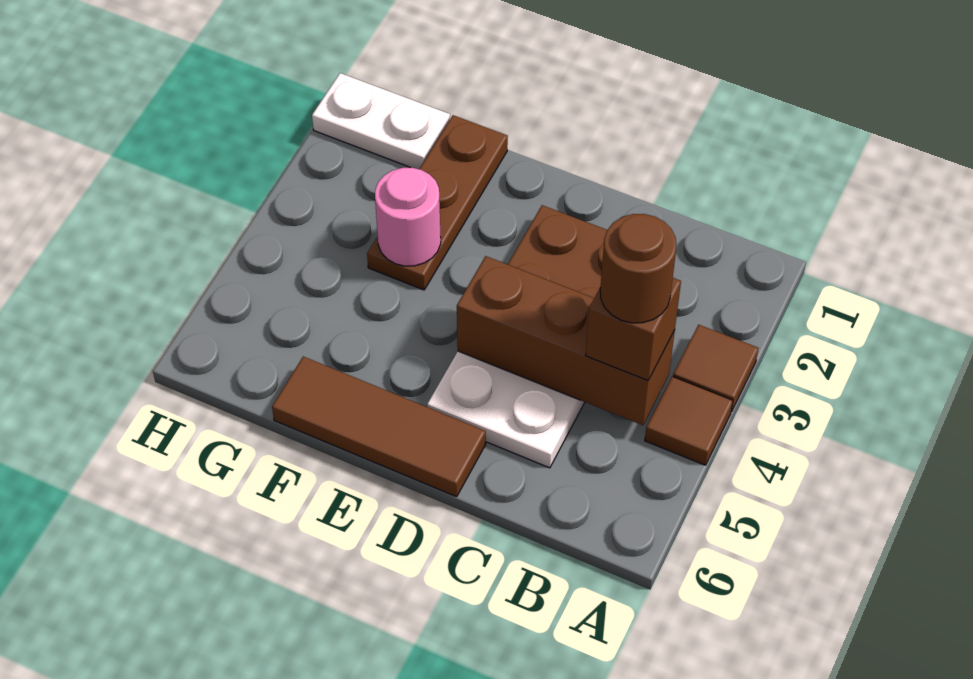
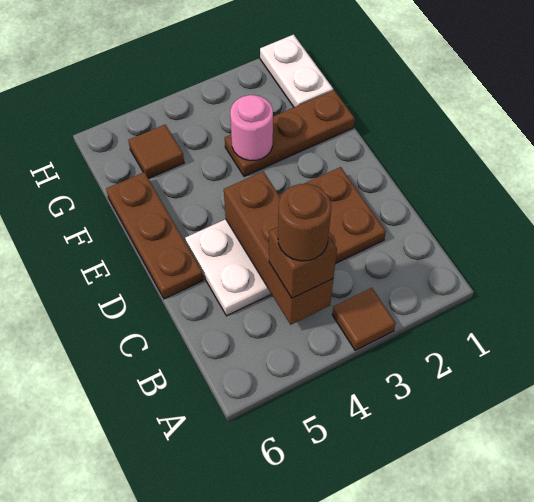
brown tile A4 level 1 -> brown tile G5 level 1
brown tile D6:F6 level 1 -> brown plate D6:F6 level 1

